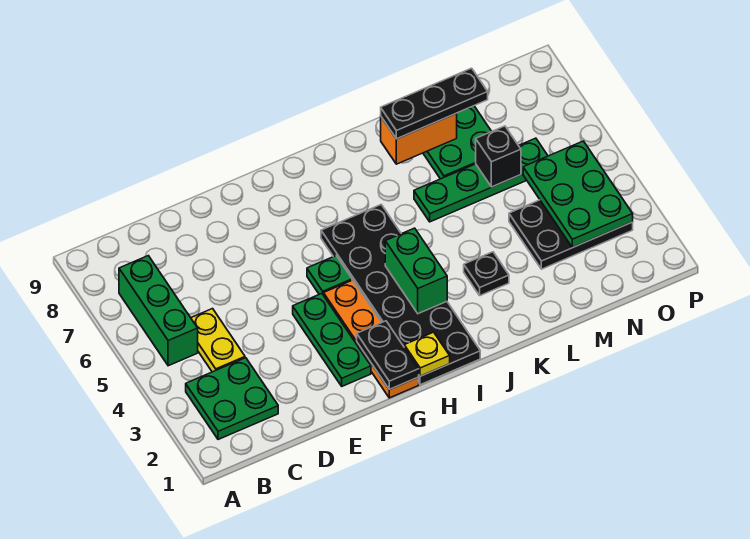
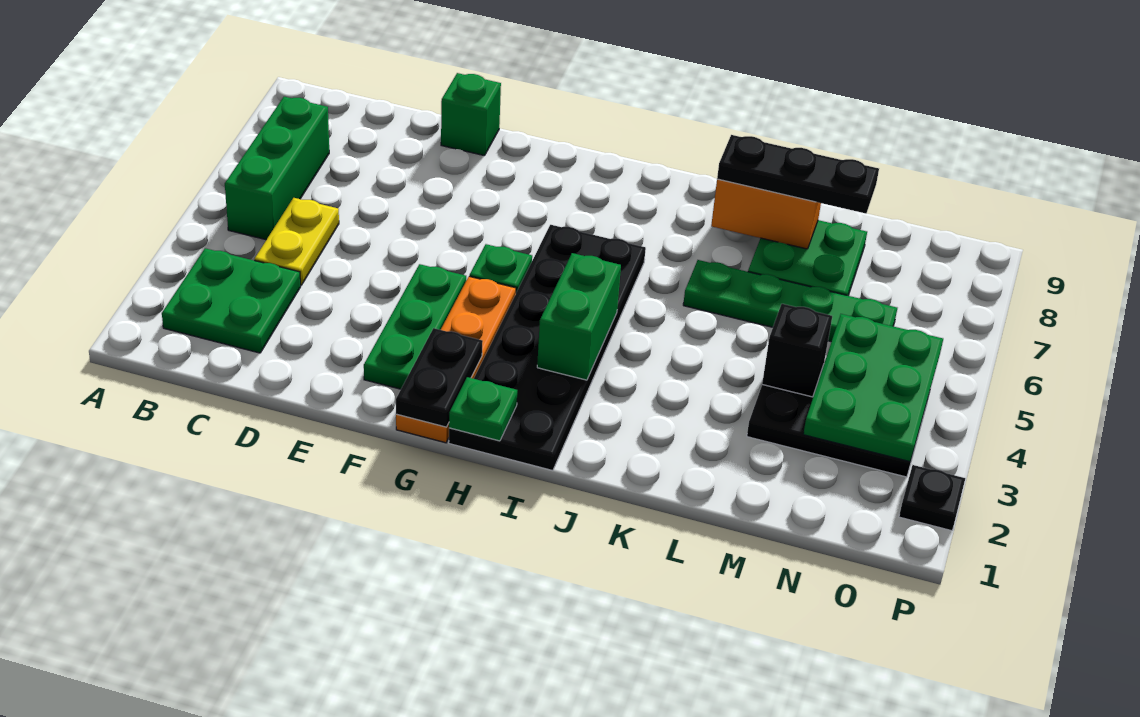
none -> green brick E9 level 1
yellow plate H1 level 2 -> green plate H1 level 2
black plate K3 level 1 -> black plate P2 level 1
black brick M6 level 2 -> black brick M4 level 2

